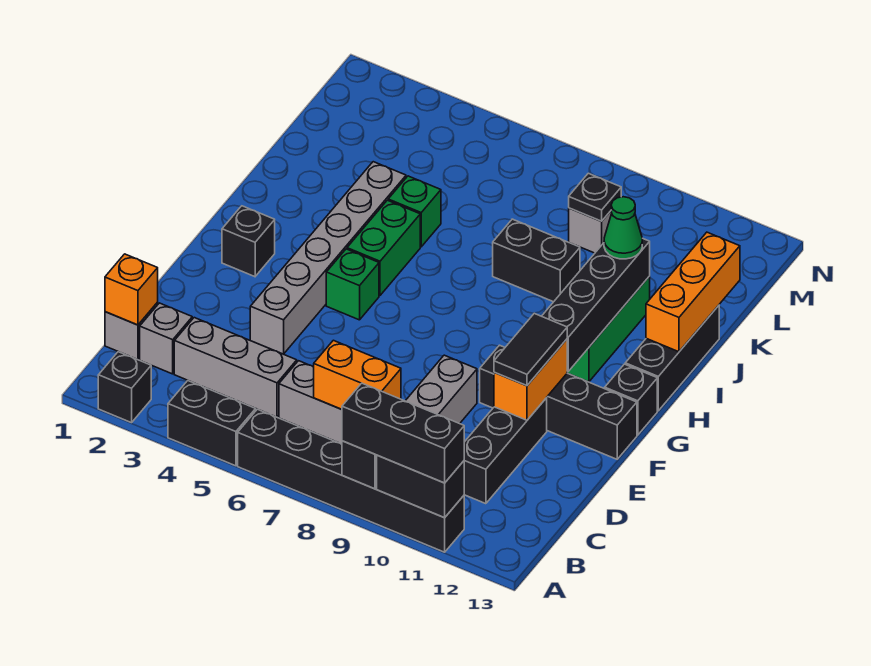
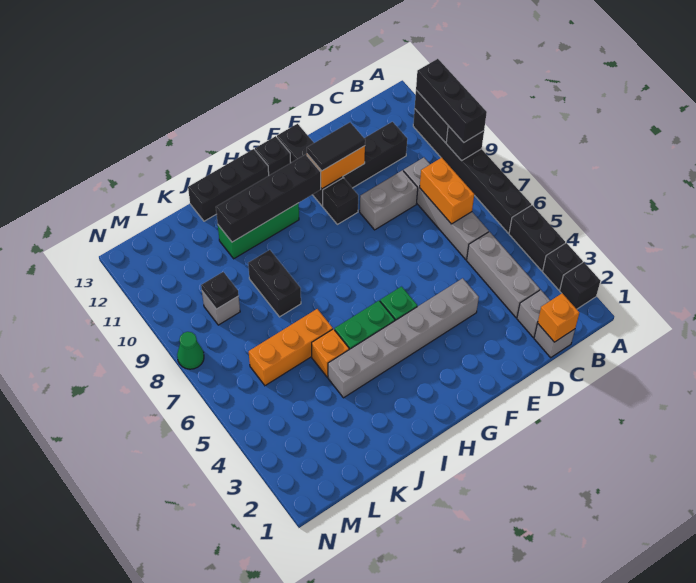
black brick G2 level 1 -> black brick A3 level 1
orange brick I13:K13 level 2 -> orange brick J6:L6 level 1
green brick J5 level 1 -> orange brick J5 level 1
green cone J11 level 3 -> green cone N8 level 1

